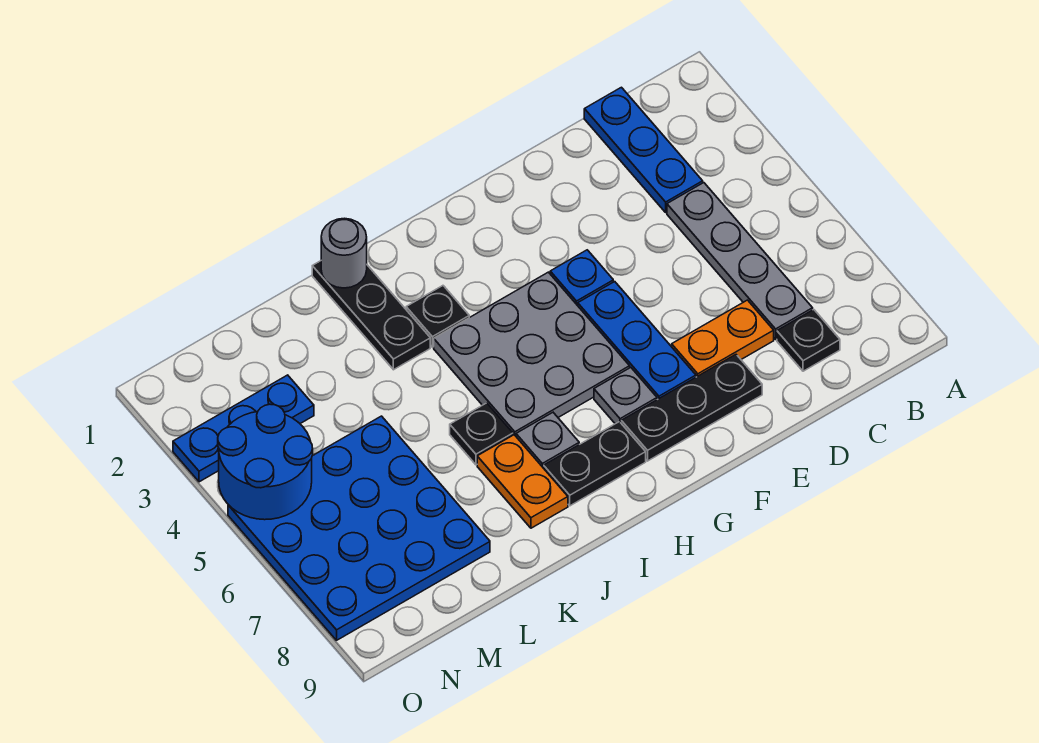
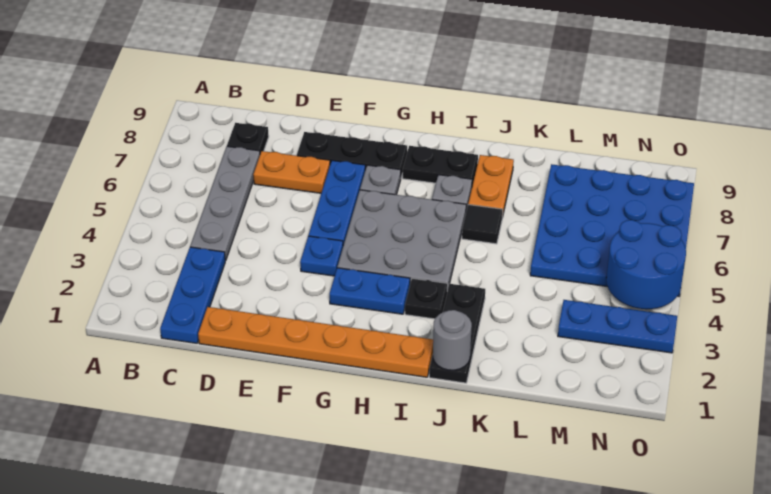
none -> orange plate D1:I1 level 1
none -> blue plate G3:H3 level 1
black plate J6 level 1 -> black tile J6 level 1

